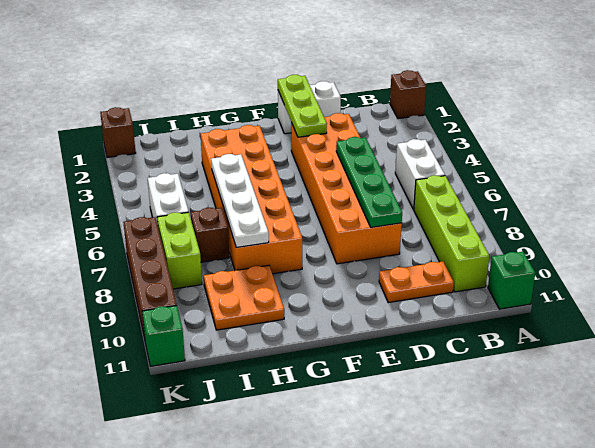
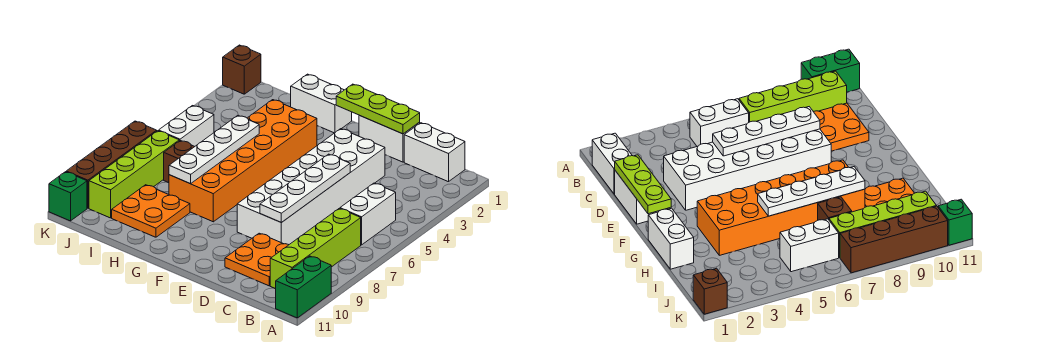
brown brick A1 level 1 -> none
green brick A11 level 1 -> green brick A10:A11 level 1
none -> white brick B1:C1 level 1
orange plate C10:D10 level 1 -> orange plate C9:D10 level 1
orange brick D3:E8 level 1 -> white brick D3:E8 level 1
green plate D5:D8 level 2 -> white plate D5:D8 level 2
lime plate E1:E3 level 2 -> lime plate D1:F1 level 2
none -> white brick G1:H1 level 1
lime brick J7:J8 level 1 -> lime brick J7:J10 level 1

